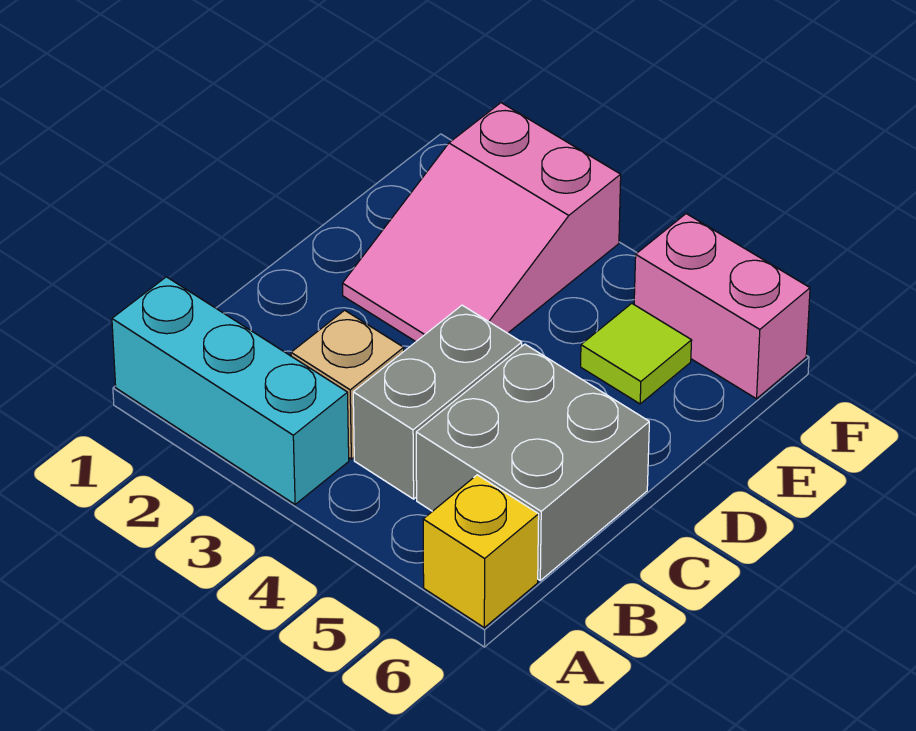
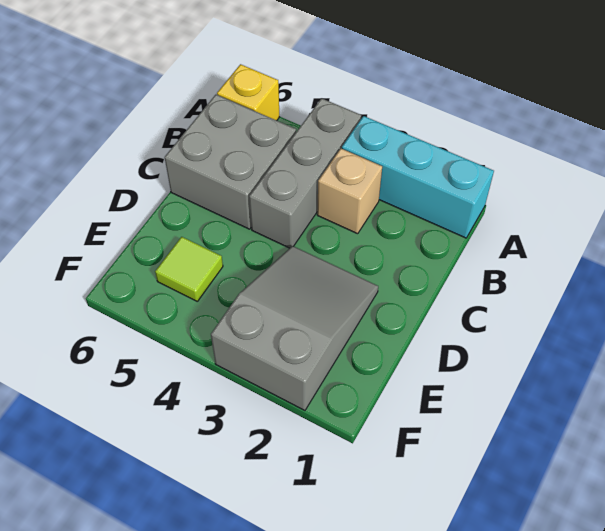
grey brick B4:C4 level 1 -> grey brick A4:C4 level 1
pink slope D2:F3 level 1 top F -> grey slope D2:F3 level 1 top F
pink brick F5:F6 level 1 -> none

